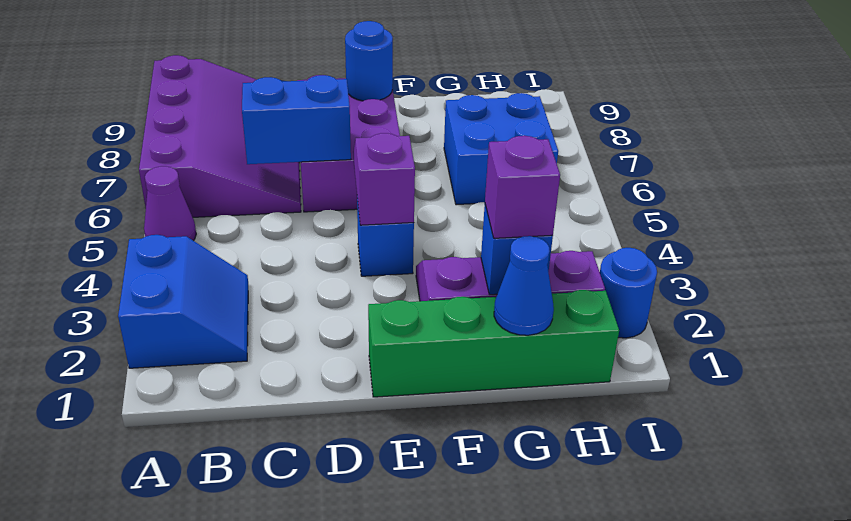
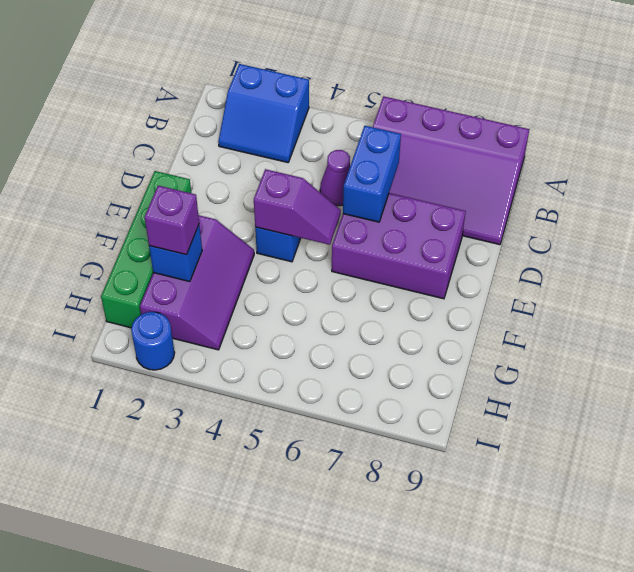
purple cone A5 level 1 -> purple cone C5 level 1
blue round brick E8 level 2 -> none
blue cone G1 level 2 -> none
blue brick G6:H7 level 1 -> none

